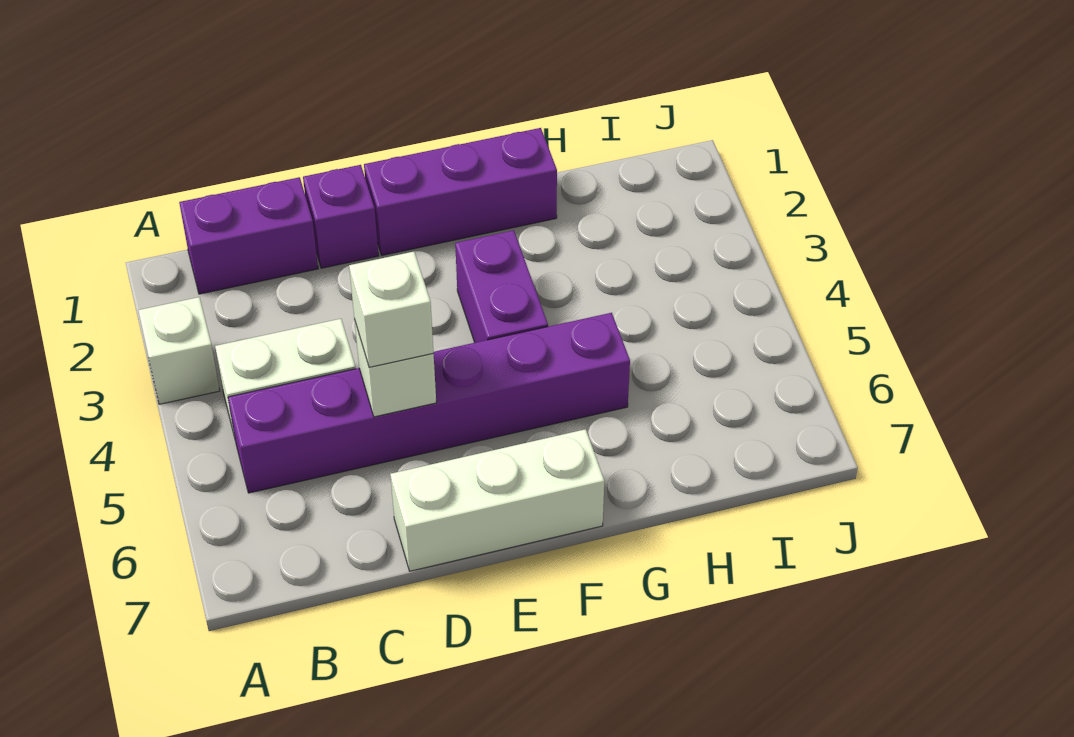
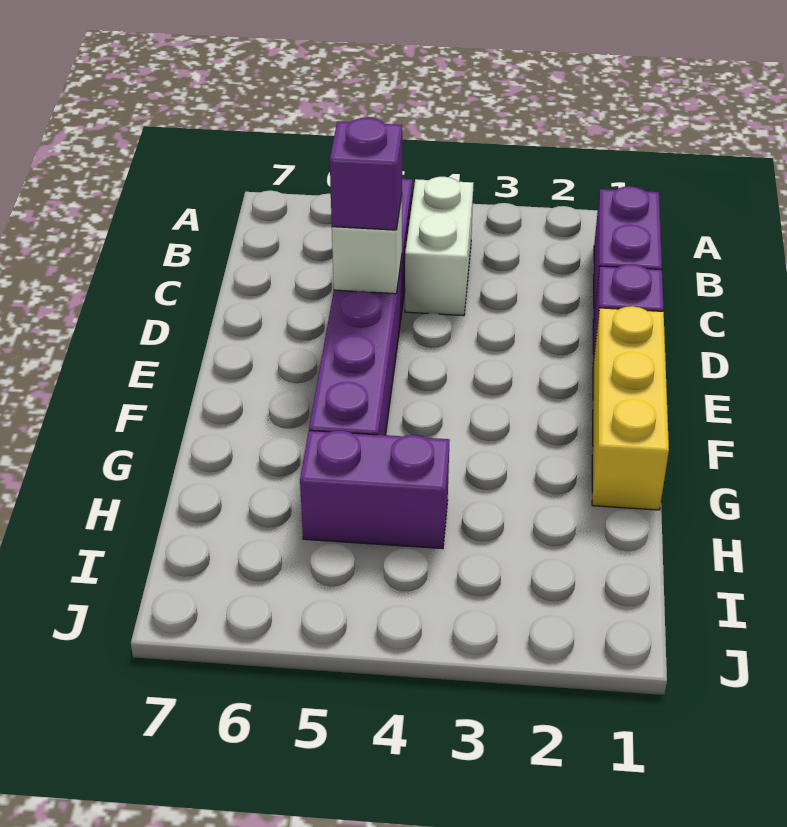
white brick A3 level 1 -> none
white brick D5 level 3 -> purple brick D5 level 3
white brick D7:F7 level 1 -> none
purple brick E1:G1 level 1 -> yellow brick E1:G1 level 1
purple brick F3:F4 level 1 -> purple brick H4:H5 level 1

